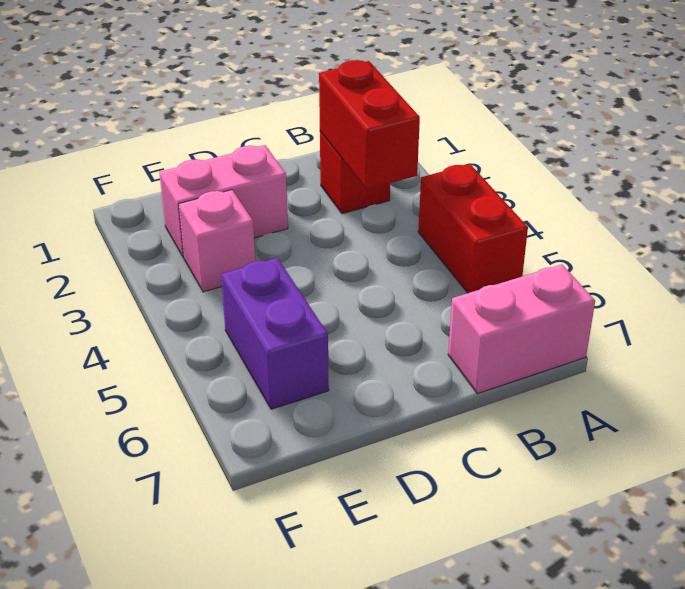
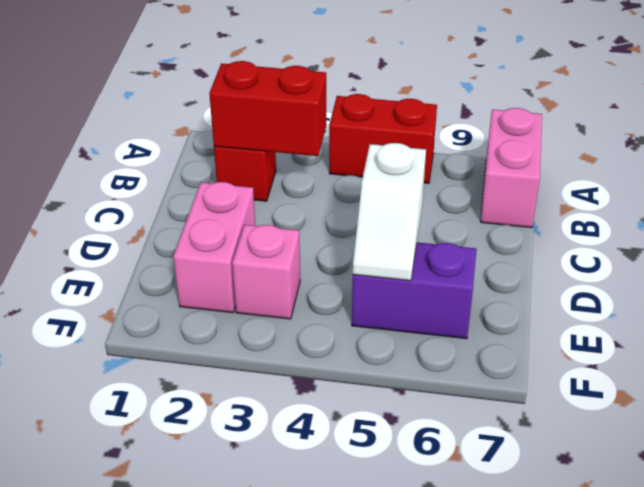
none -> white slope D5:E5 level 2 top D

